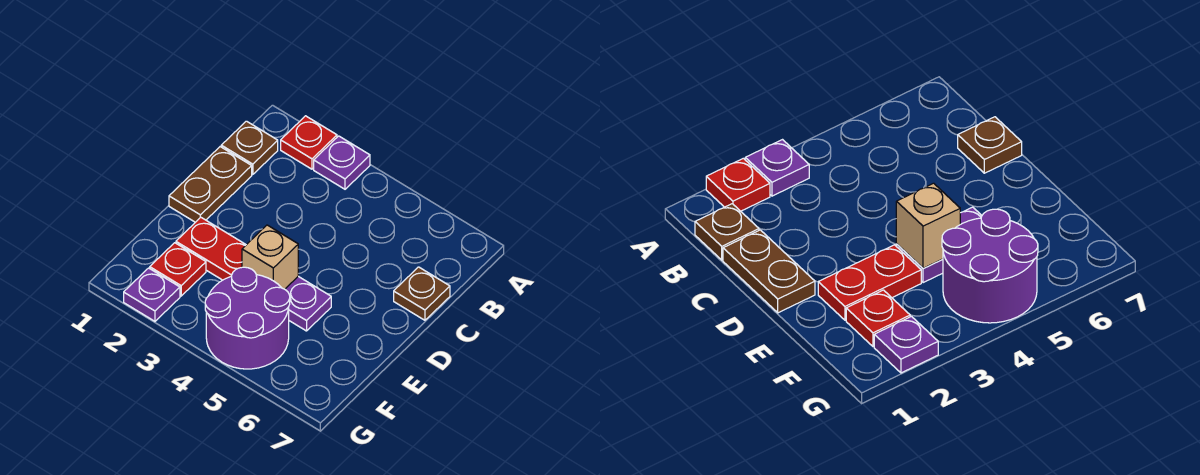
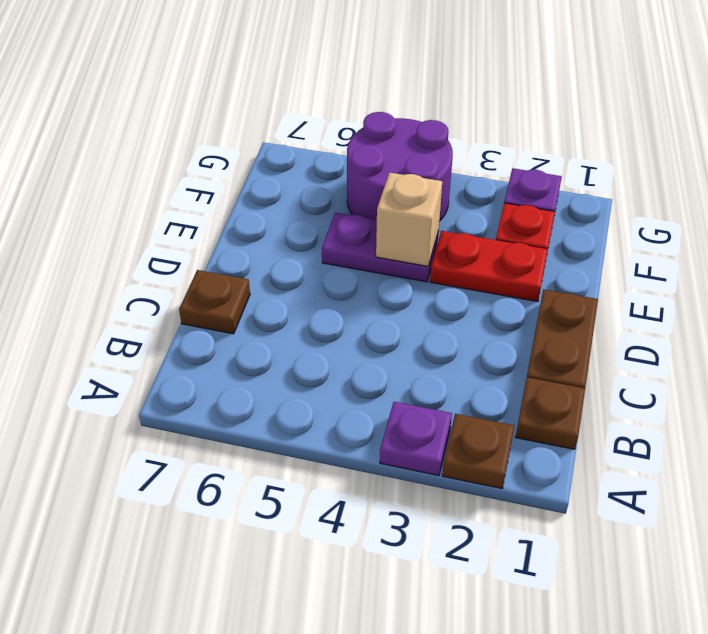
red plate A2 level 1 -> brown plate A2 level 1

